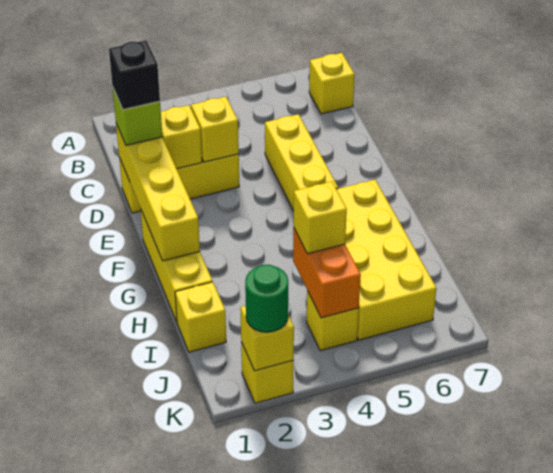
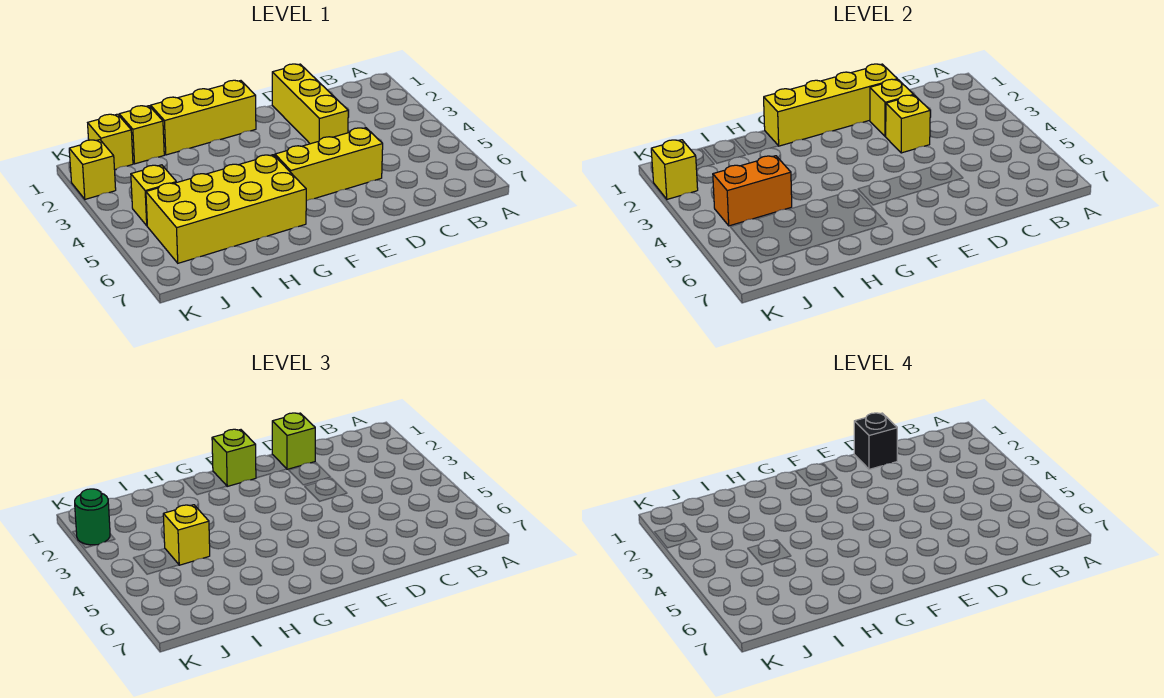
yellow brick B7 level 1 -> yellow brick J1 level 1
none -> lime brick F1 level 3

